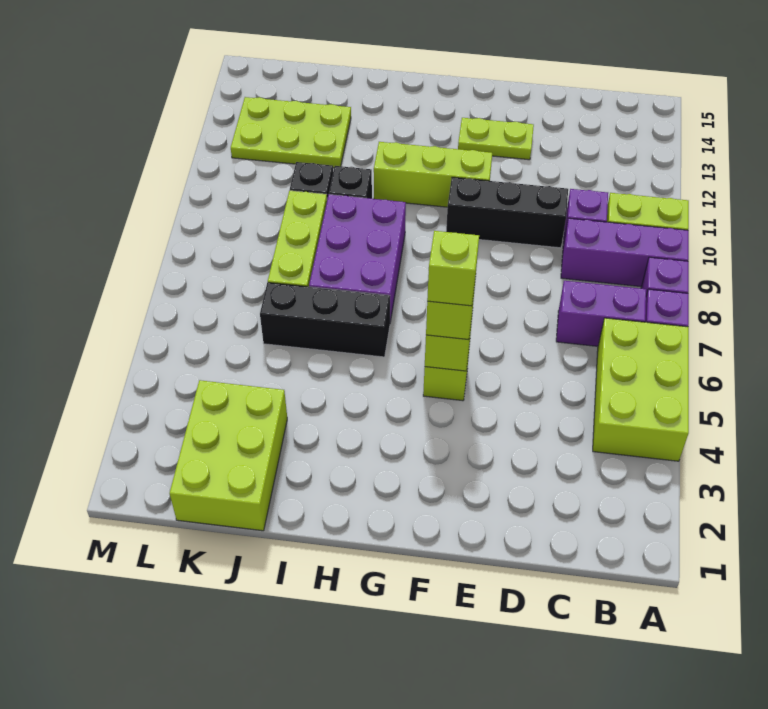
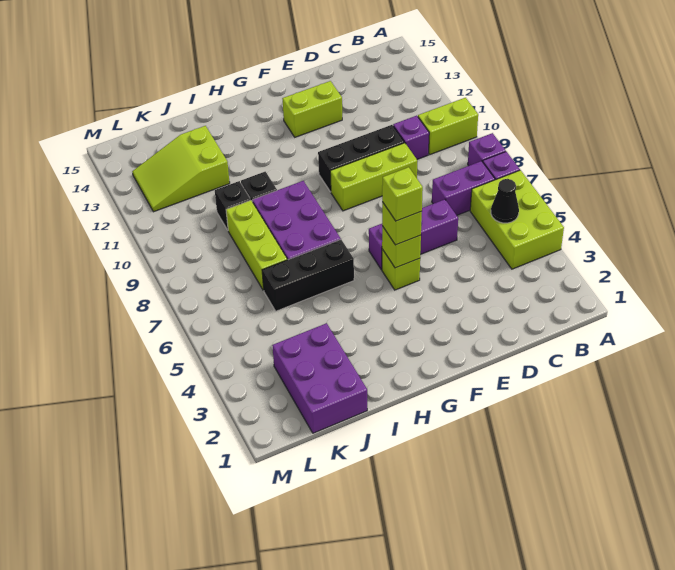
purple brick A9:C9 level 1 -> purple brick D6:F6 level 1
none -> black cone B5 level 2
lime plate E13:F13 level 1 -> lime brick E13:F13 level 1
lime brick F11:H11 level 1 -> lime brick D9:F9 level 1
lime brick J1:K3 level 1 -> purple brick J1:K3 level 1
lime plate J12:L13 level 1 -> lime slope J12:L13 level 1 top J

